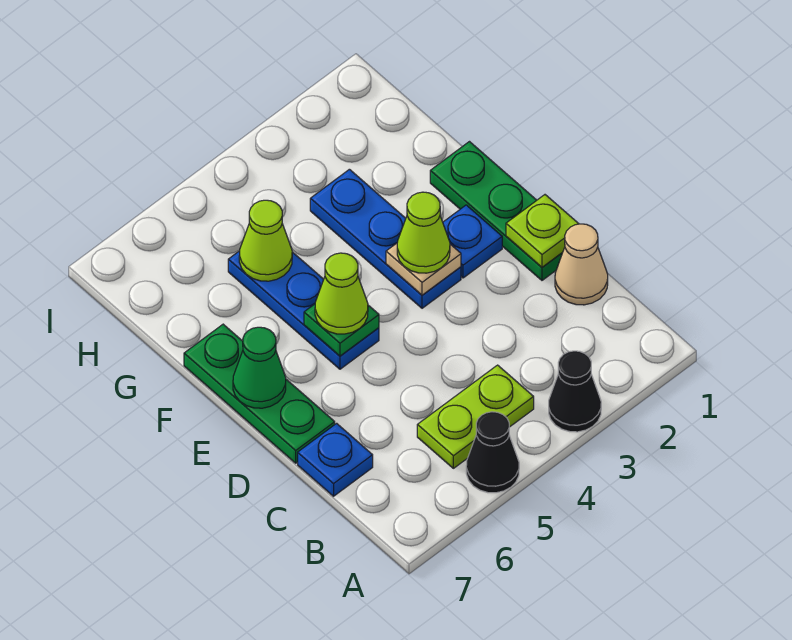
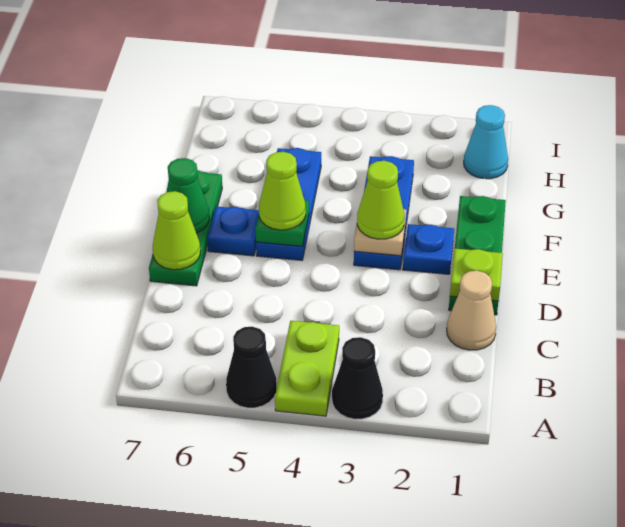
lime plate B4:B5 level 1 -> lime plate A4:B4 level 1
blue plate C7 level 1 -> blue plate E6 level 1
lime cone G5 level 2 -> lime cone D7 level 2
none -> cyan cone H1 level 1

